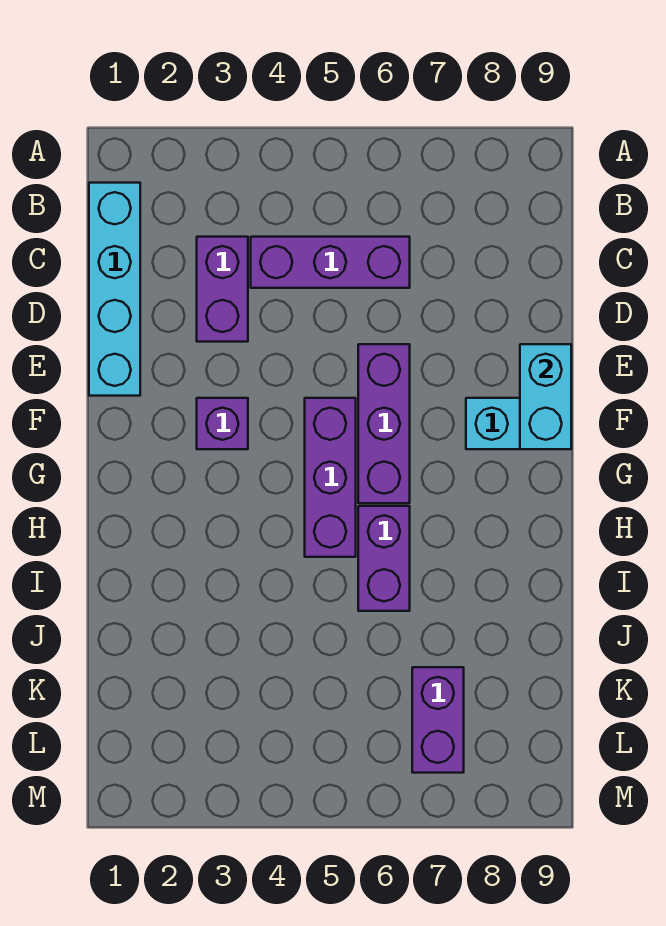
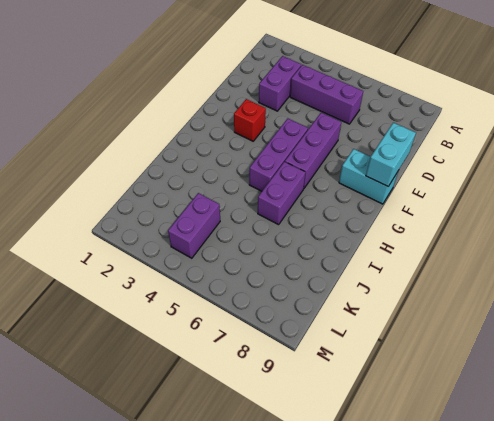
cyan brick B1:E1 level 1 -> none
purple brick F3 level 1 -> red brick F3 level 1
purple brick K7:L7 level 1 -> purple brick K4:L4 level 1

